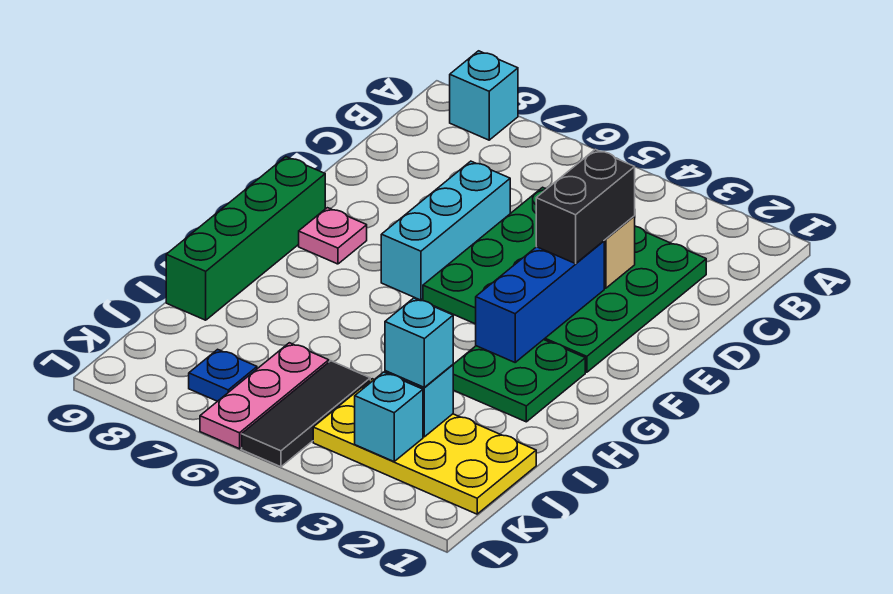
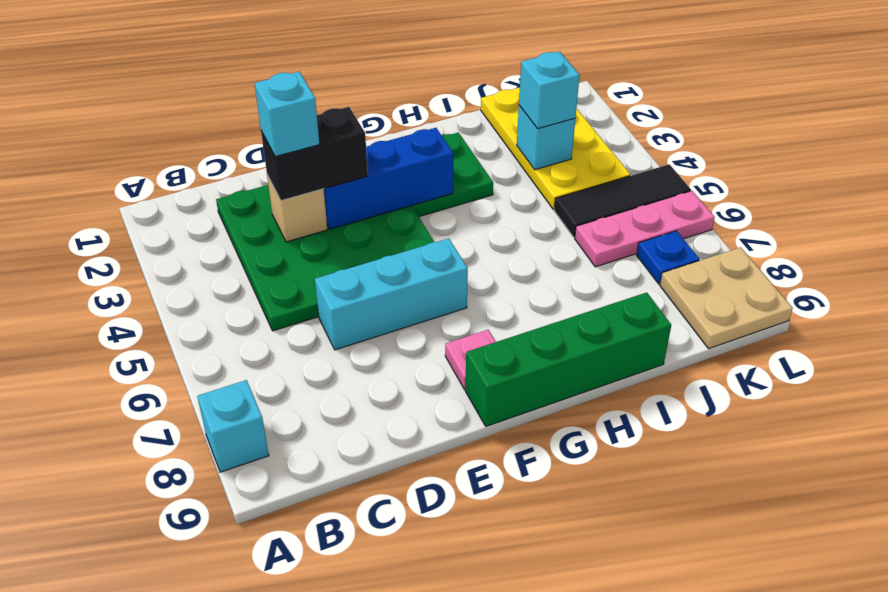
cyan brick K3 level 2 -> cyan brick D3 level 4
none -> tan plate K8:L9 level 1

